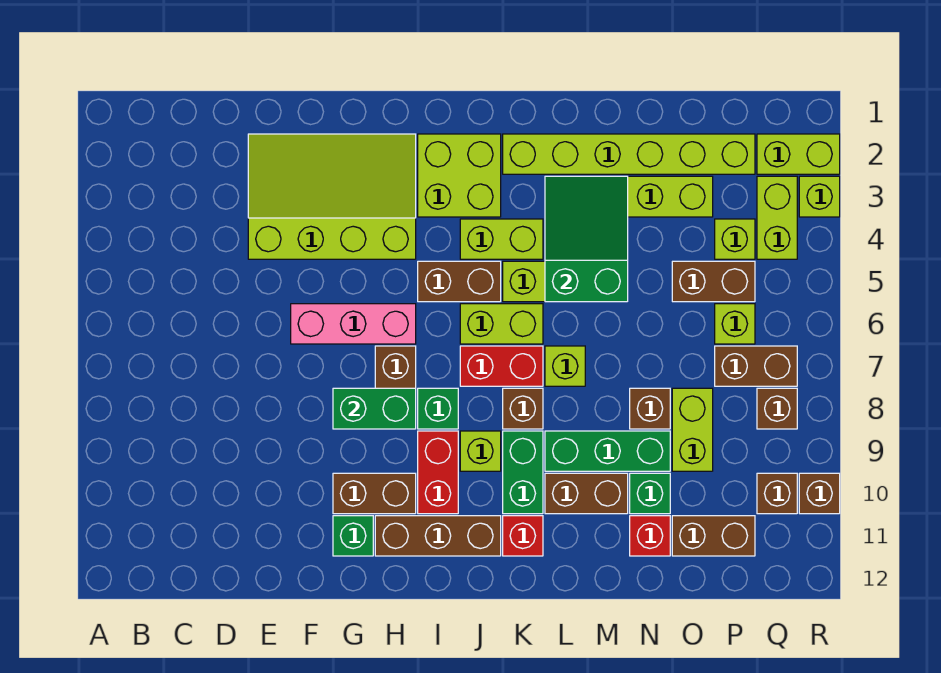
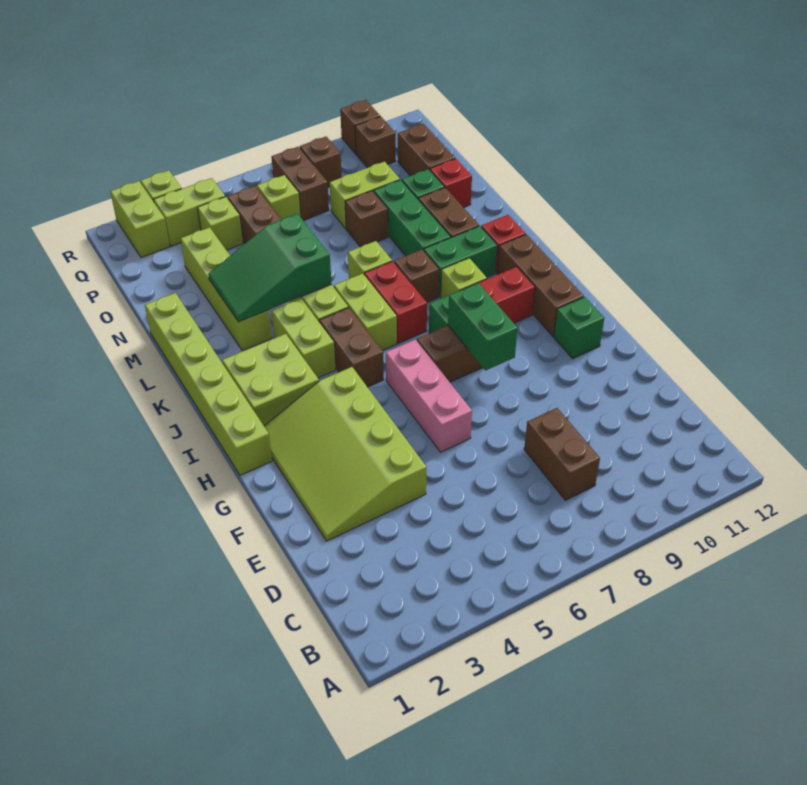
brown brick G10:H10 level 1 -> brown brick C8:D8 level 1
lime brick K2:P2 level 1 -> lime brick H1:M1 level 1

